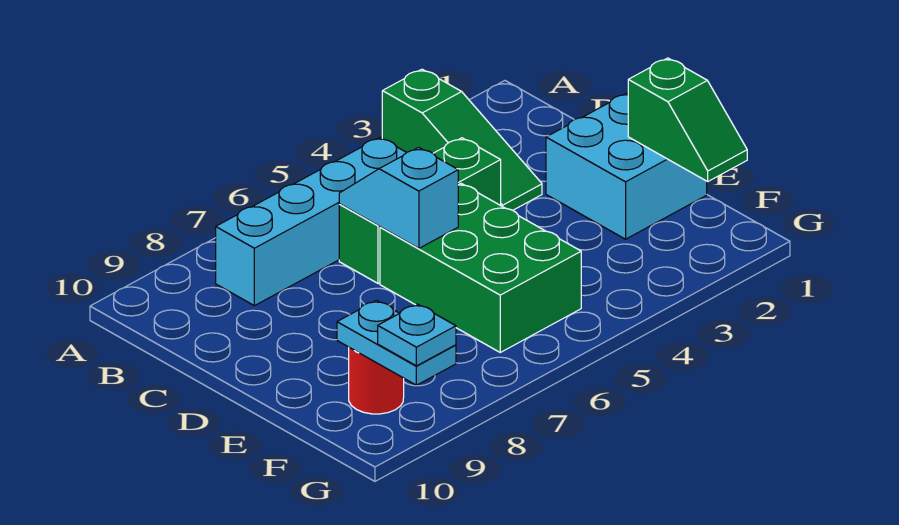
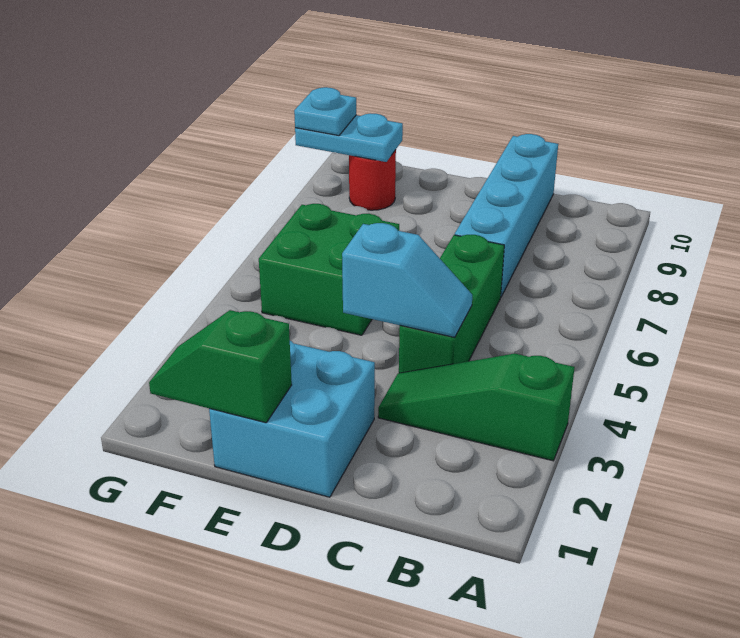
cyan brick B5:B8 level 1 -> cyan brick C7:C10 level 1
cyan slope C6:D6 level 2 top D -> cyan slope C4:D4 level 2 top D
green brick D5:F6 level 1 -> green brick E5:F6 level 1

